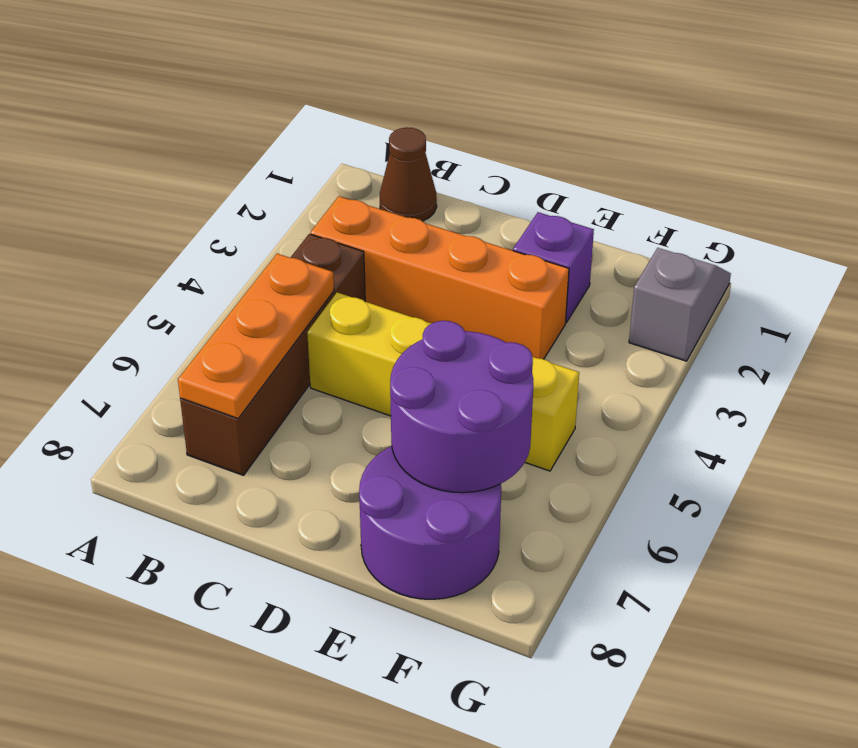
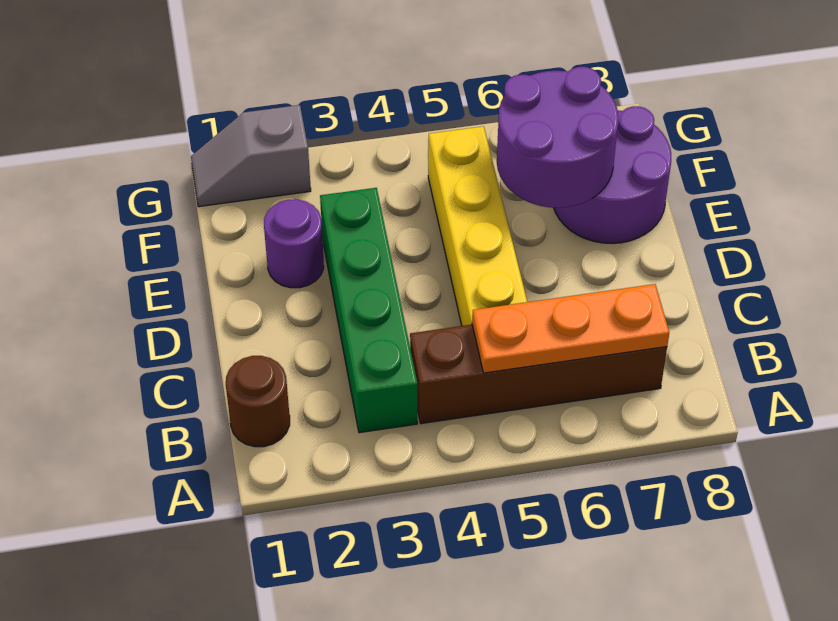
brown cone B1 level 1 -> brown round brick B1 level 1
orange brick B3:E3 level 1 -> green brick B3:E3 level 1
purple brick E2 level 1 -> purple round brick E2 level 1

